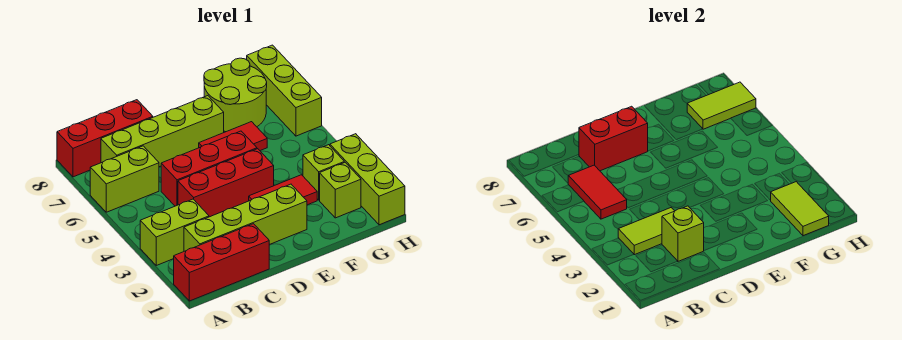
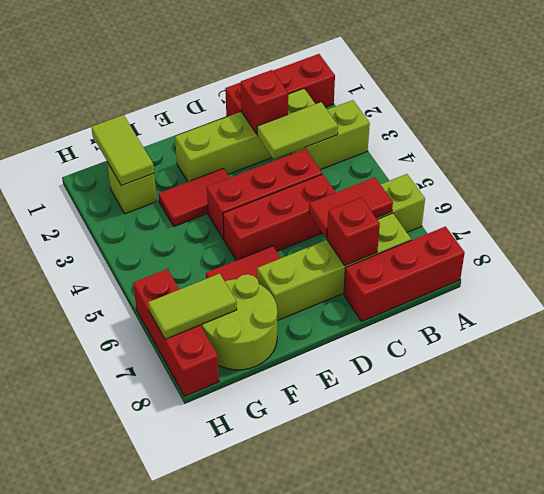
red tile B5:B6 level 2 -> red tile B6:C6 level 2
lime brick C2 level 2 -> red brick C2 level 2
red brick C7:D7 level 2 -> red brick C7 level 2
lime brick G3 level 1 -> none
lime brick H1:H3 level 1 -> none
lime brick H6:H8 level 1 -> red brick H6:H8 level 1

